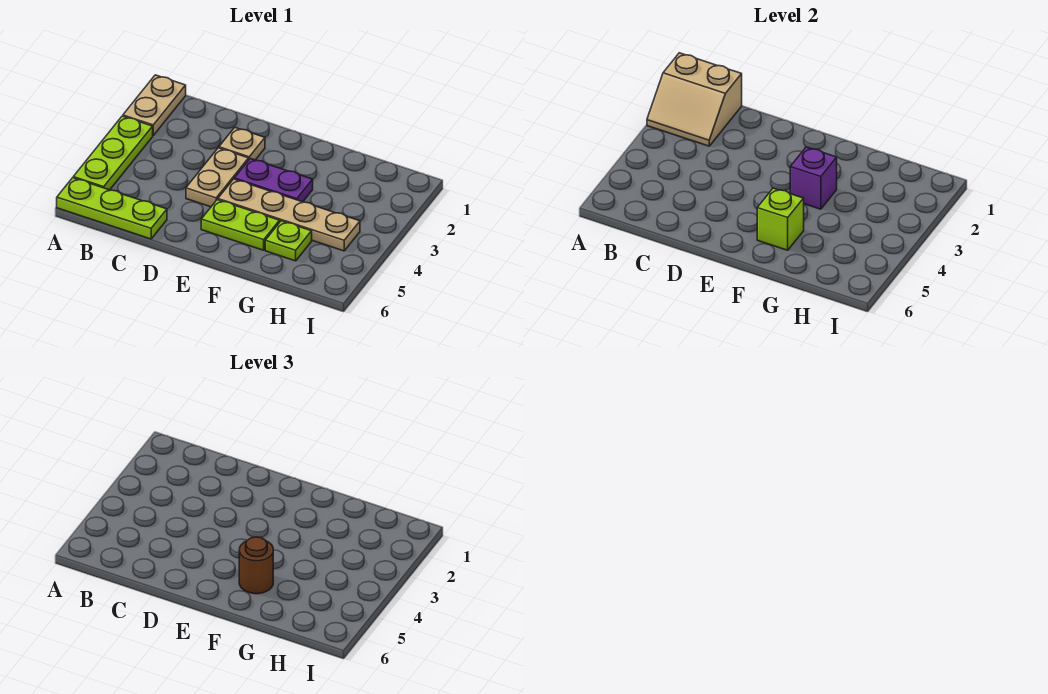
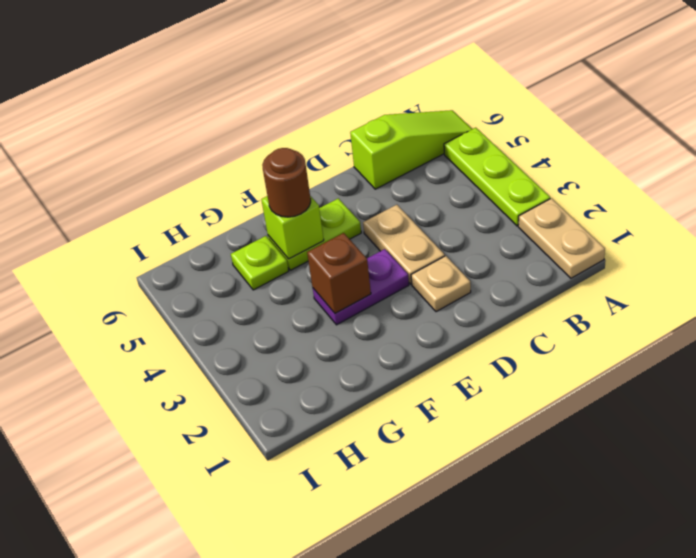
tan slope A1:B2 level 2 top 1 -> none
lime plate A6:C6 level 1 -> lime slope A6:C6 level 1 top C
tan plate E4:H4 level 1 -> none
purple brick F3 level 2 -> brown brick F3 level 2

